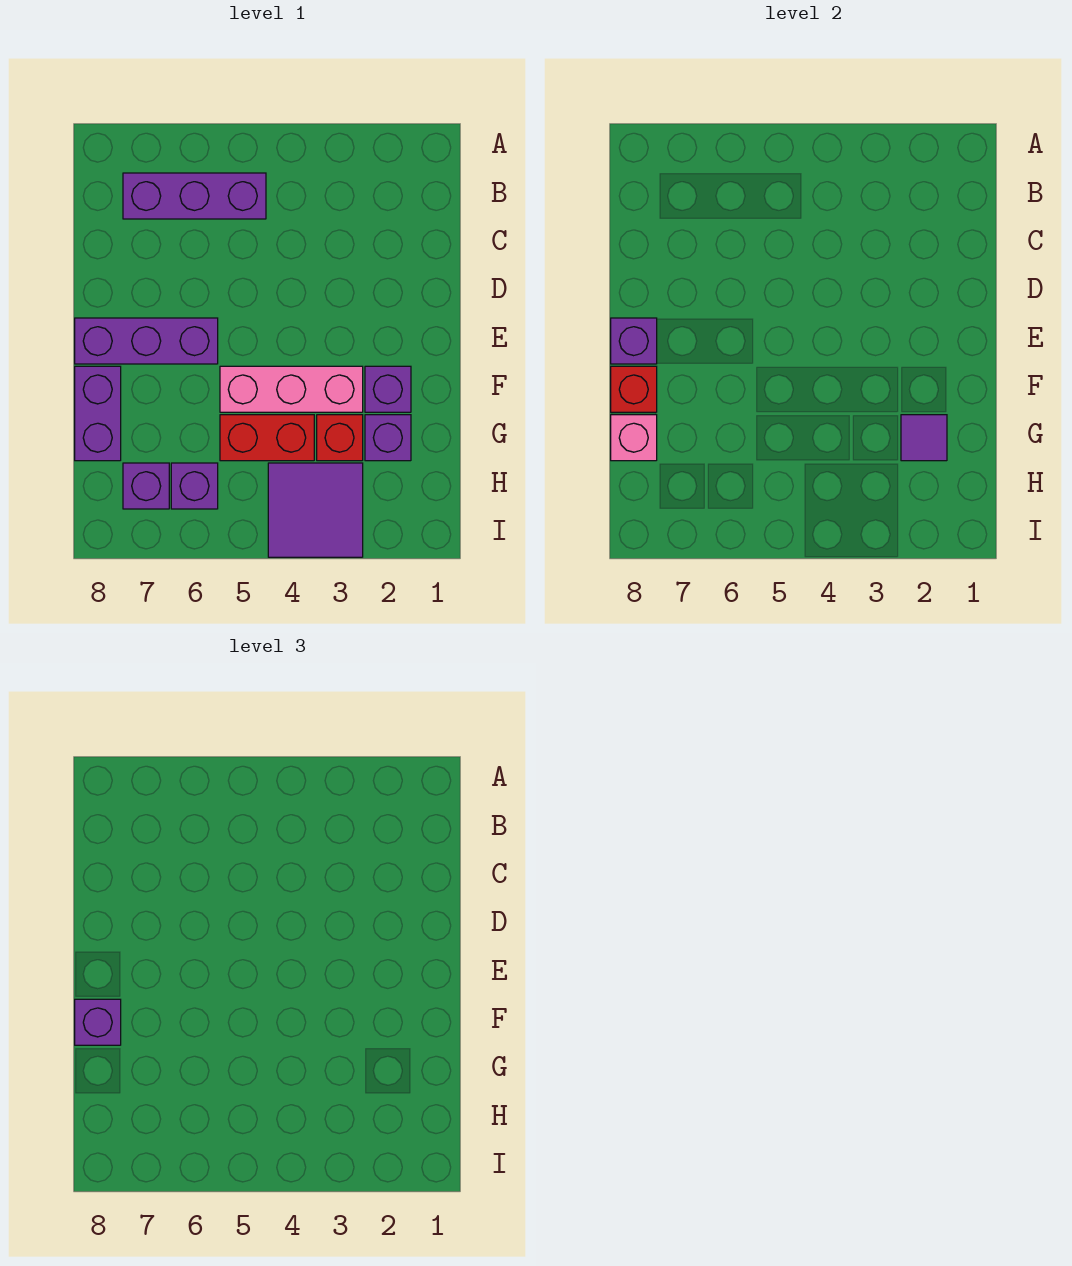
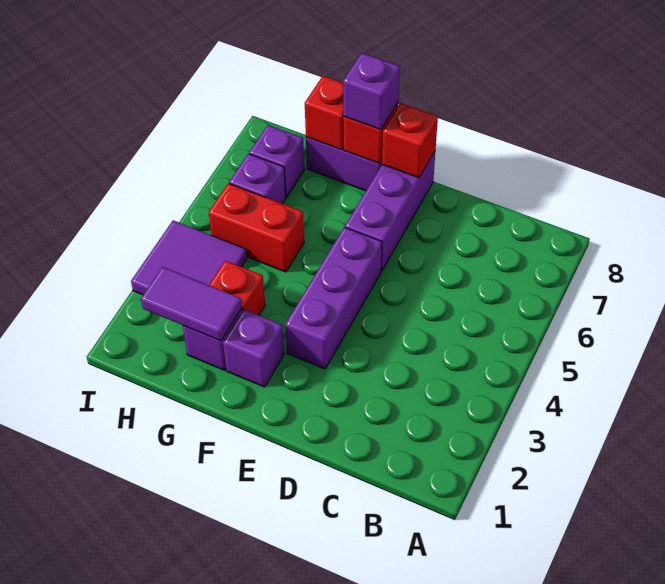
purple brick B5:B7 level 1 -> purple brick E3:E5 level 1
purple brick E8 level 2 -> red brick E8 level 2
pink brick F3:F5 level 1 -> none
purple tile G2 level 2 -> purple tile G2:H2 level 2
red brick G4:G5 level 1 -> red brick G5:H5 level 1
pink brick G8 level 2 -> red brick G8 level 2

